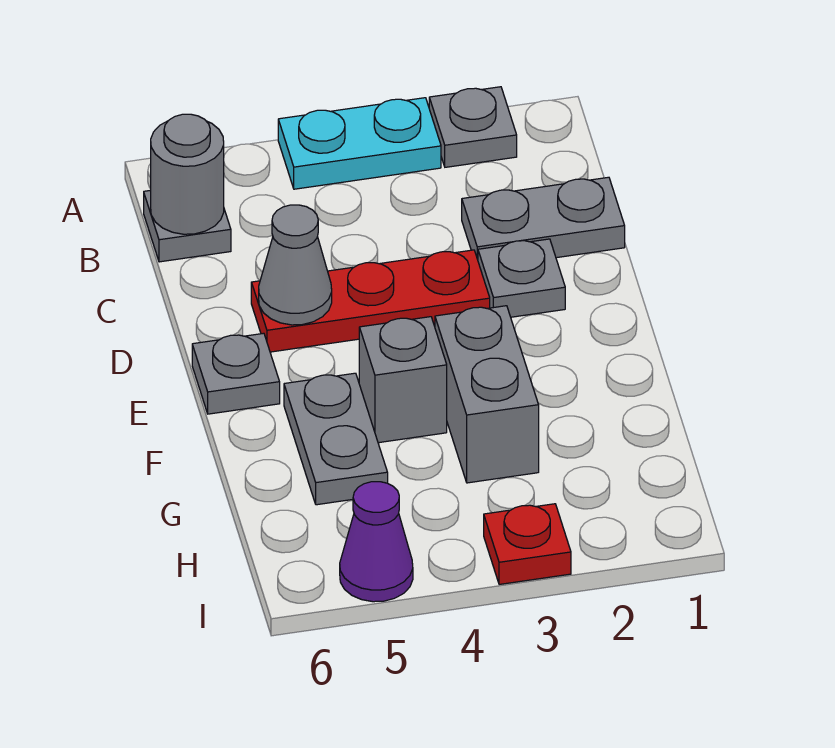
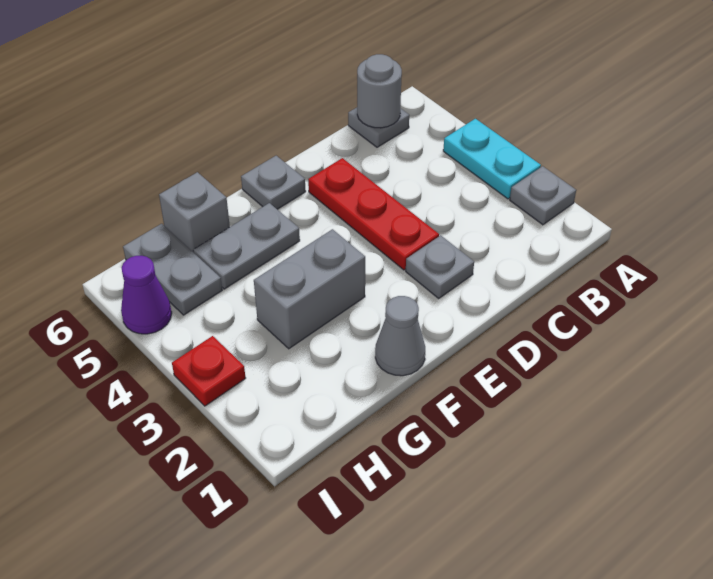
grey plate C1:C2 level 1 -> grey plate H5:H6 level 1
grey cone D5 level 2 -> grey cone F1 level 1
grey brick F4 level 1 -> grey brick G6 level 1

